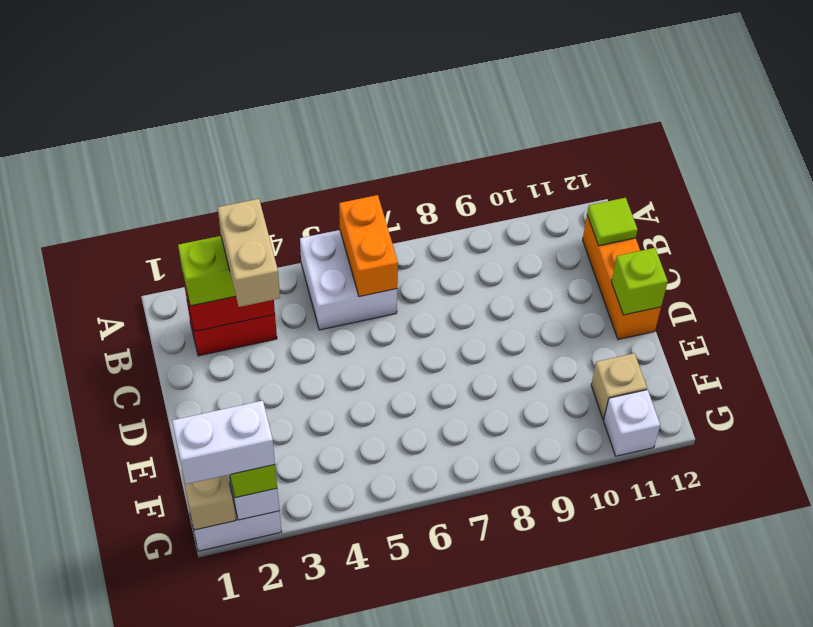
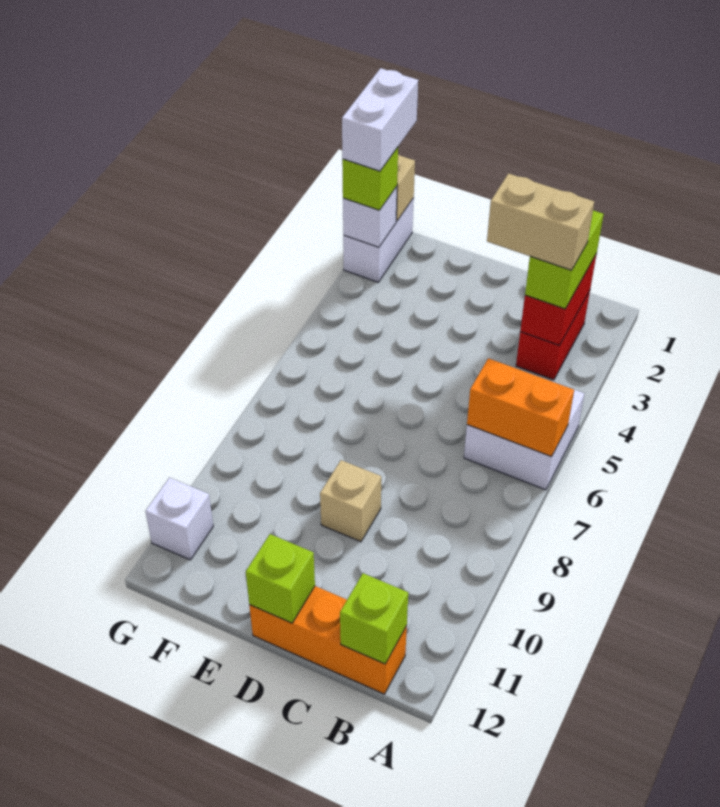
lime tile B12 level 2 -> lime brick B12 level 2
tan brick F11 level 1 -> tan brick D9 level 1

